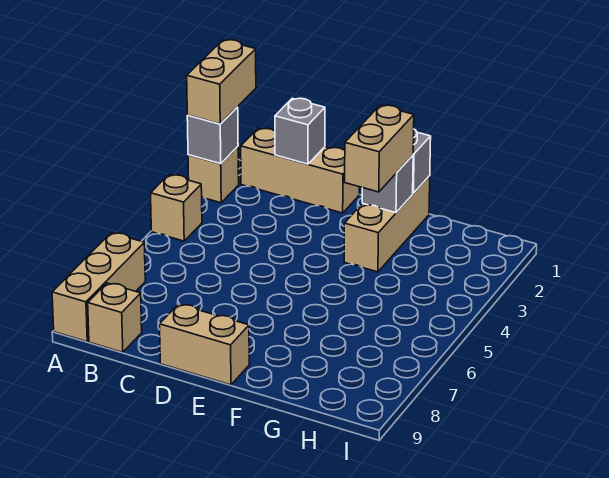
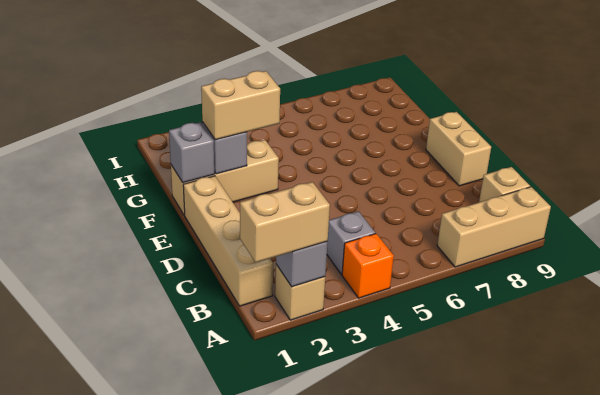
tan brick A4 level 1 -> orange brick A4 level 1
tan brick B1:D1 level 1 -> tan brick B1:E1 level 1
grey brick C1 level 2 -> grey brick B4 level 1

